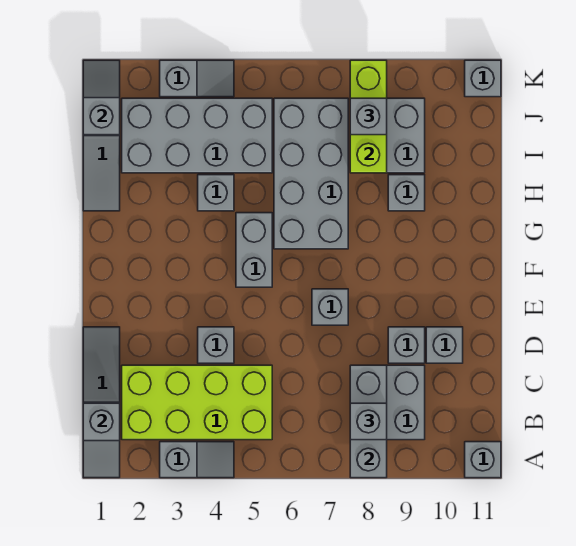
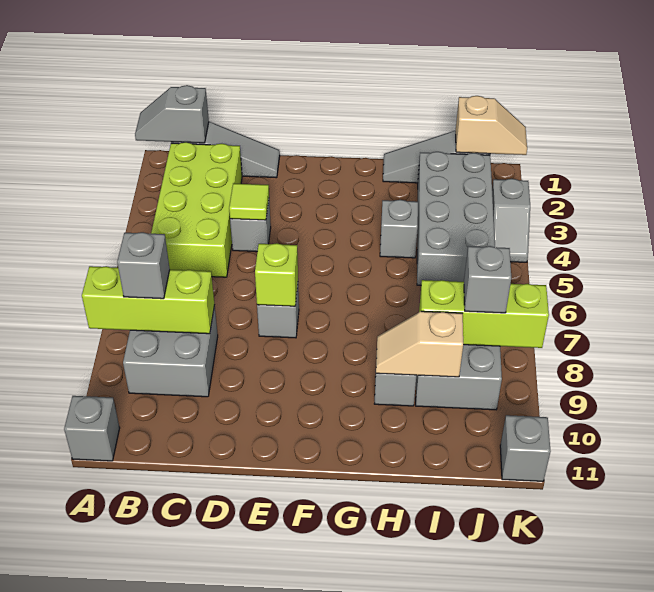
grey slope A3:A4 level 1 top 3 -> none
grey brick A8:C8 level 2 -> lime brick A8:C8 level 2
none -> lime tile D4 level 2
grey brick D9 level 1 -> none
grey brick D10 level 1 -> none
none -> lime brick E7 level 2
grey brick F5:G5 level 1 -> none
grey brick G6:J7 level 1 -> none
none -> tan slope H9:I9 level 2 top I
grey slope J1:K1 level 2 top J -> tan slope J1:K1 level 2 top J

